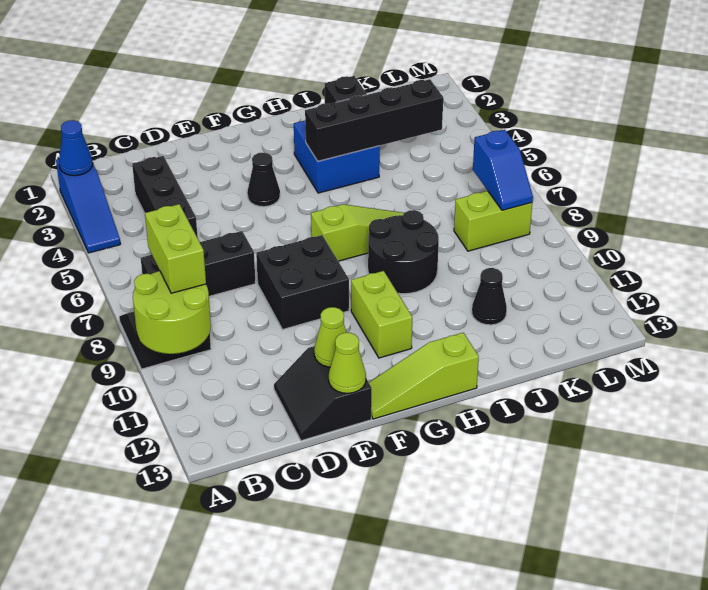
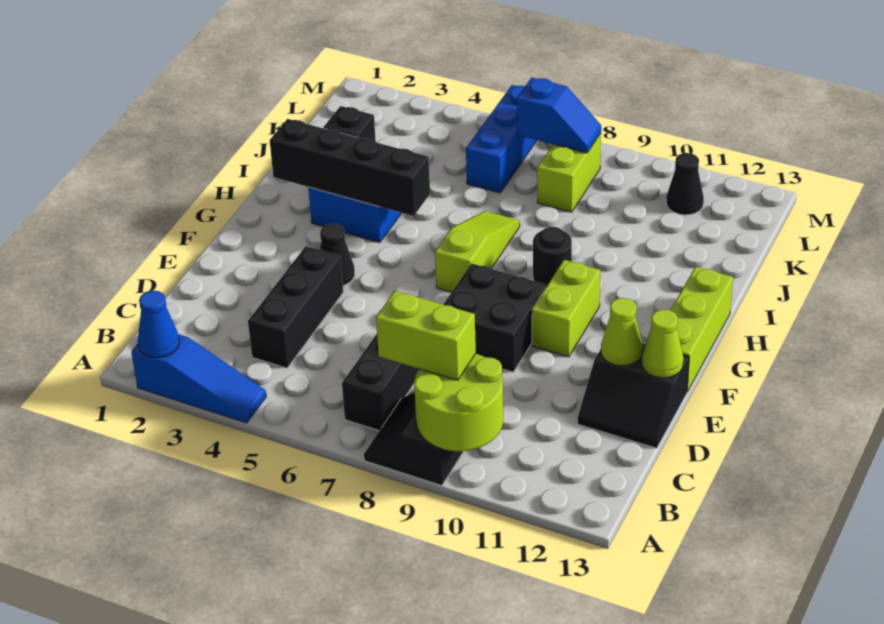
black brick C3:C5 level 1 -> black brick C4:E4 level 1
lime slope F13:H13 level 1 top H -> lime brick F13:H13 level 1
lime brick G10:G11 level 1 -> lime brick F10:G10 level 1
black brick H4:K4 level 2 -> black brick H2:H5 level 2
black round brick H8:I9 level 1 -> black round brick H9 level 1
black cone J11 level 1 -> black cone L11 level 1
none -> blue brick K6:M6 level 1

